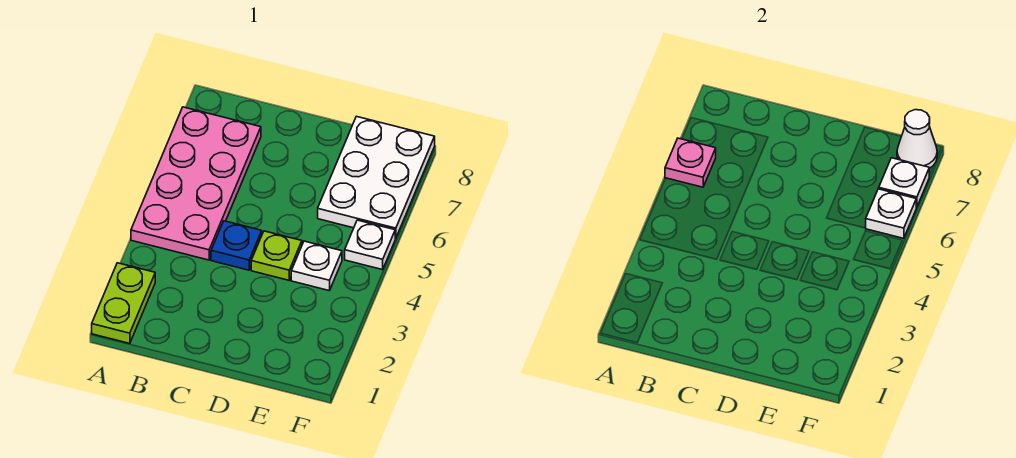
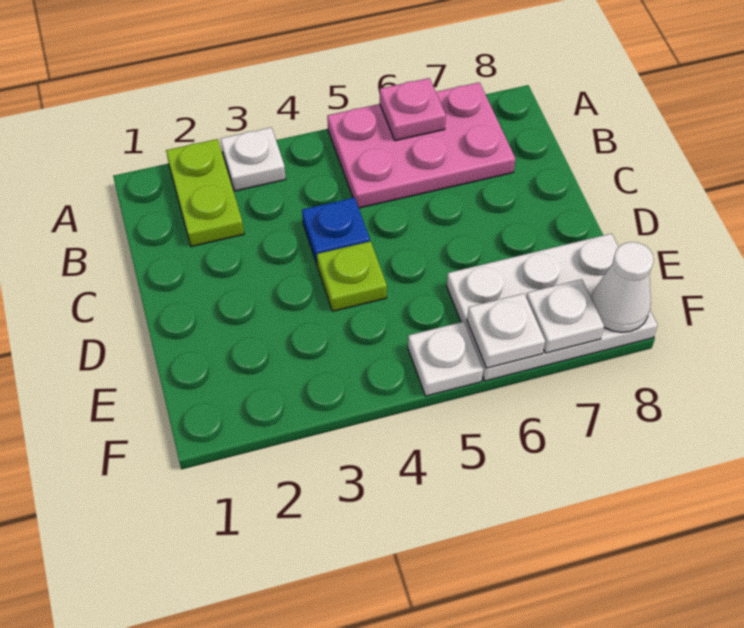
lime plate A1:A2 level 1 -> lime plate A2:B2 level 1
pink plate A4:B7 level 1 -> pink plate A5:B7 level 1
white plate E4 level 1 -> white plate A3 level 1

